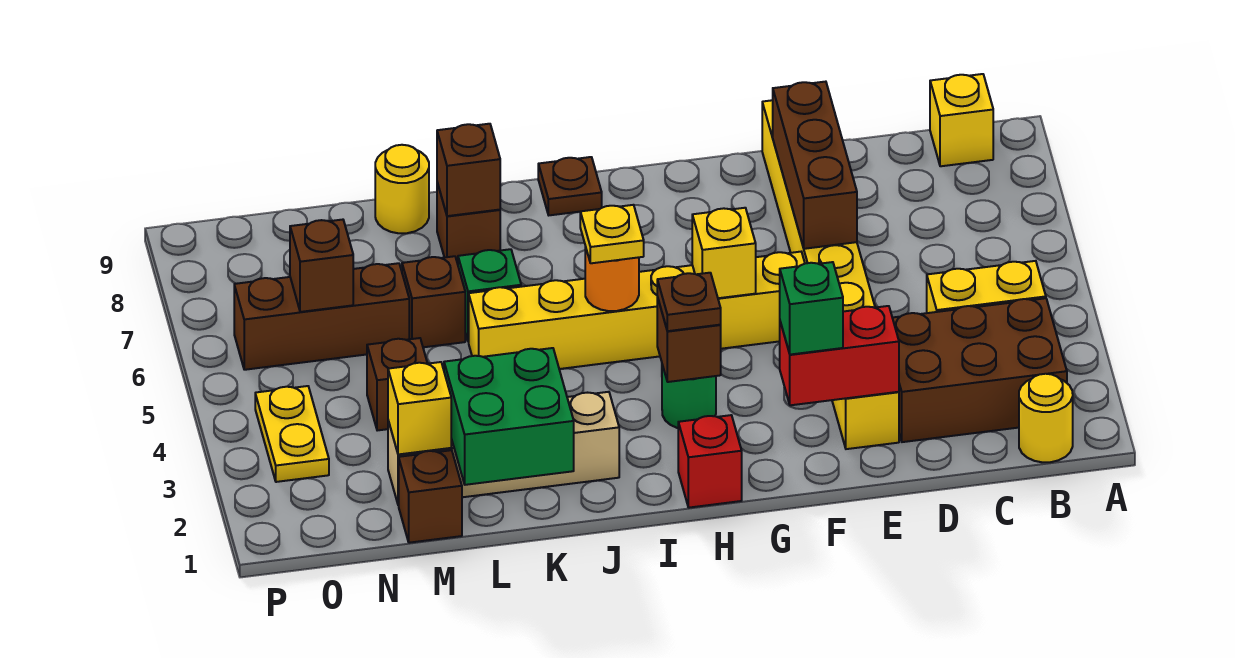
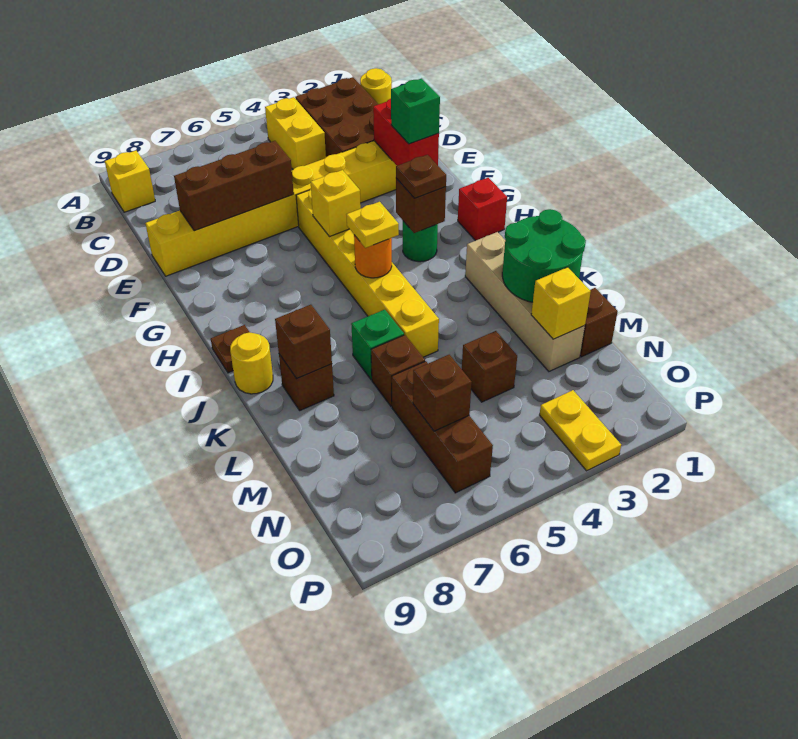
green brick K1:L2 level 2 -> green round brick K1:L2 level 2
yellow round brick L9 level 1 -> yellow round brick J9 level 1
yellow plate O3:O4 level 1 -> yellow plate O3:P3 level 1

